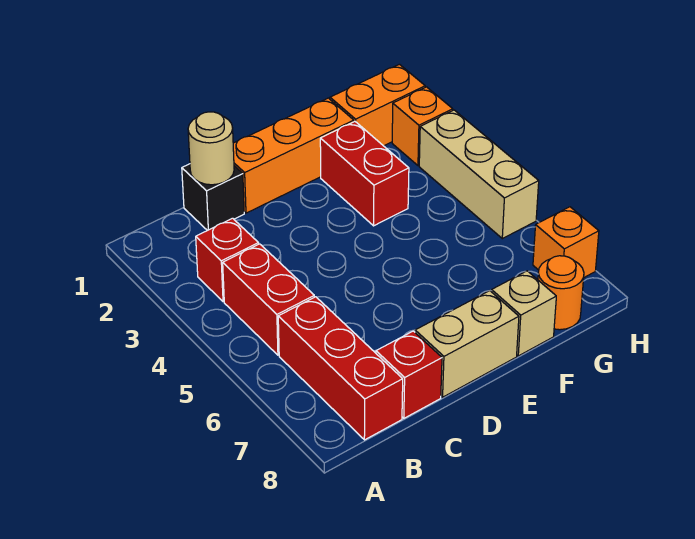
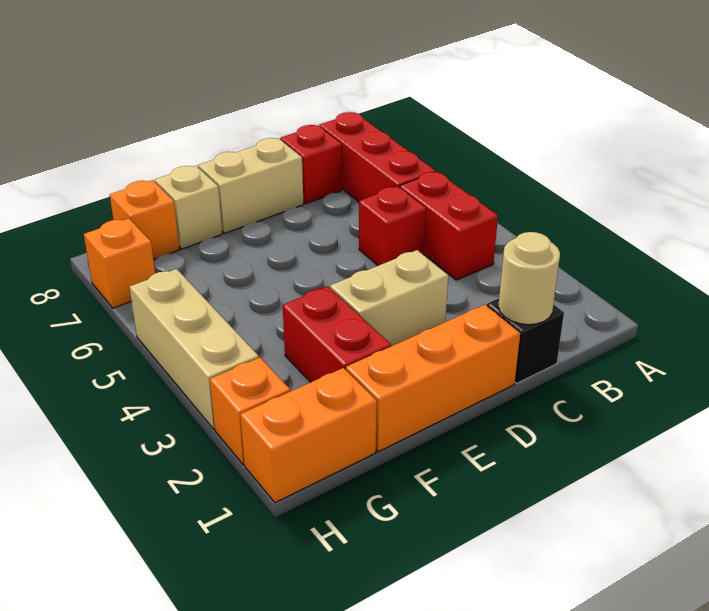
red brick B3 level 1 -> red brick C5 level 1
none -> tan brick D3:E3 level 1
orange round brick G8 level 1 -> orange brick G8 level 1

